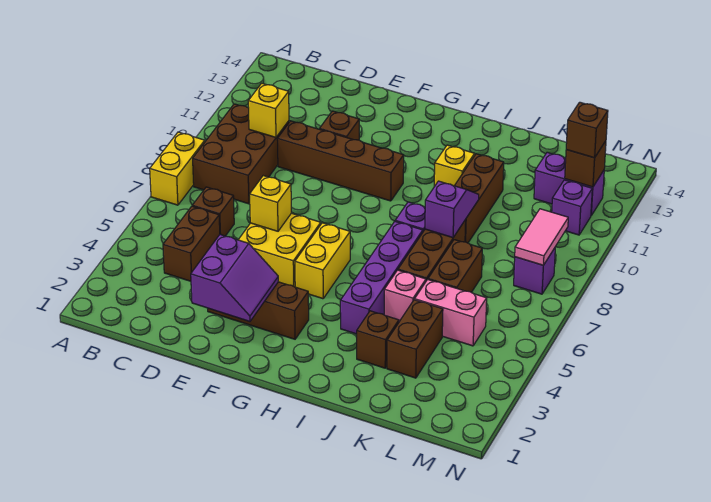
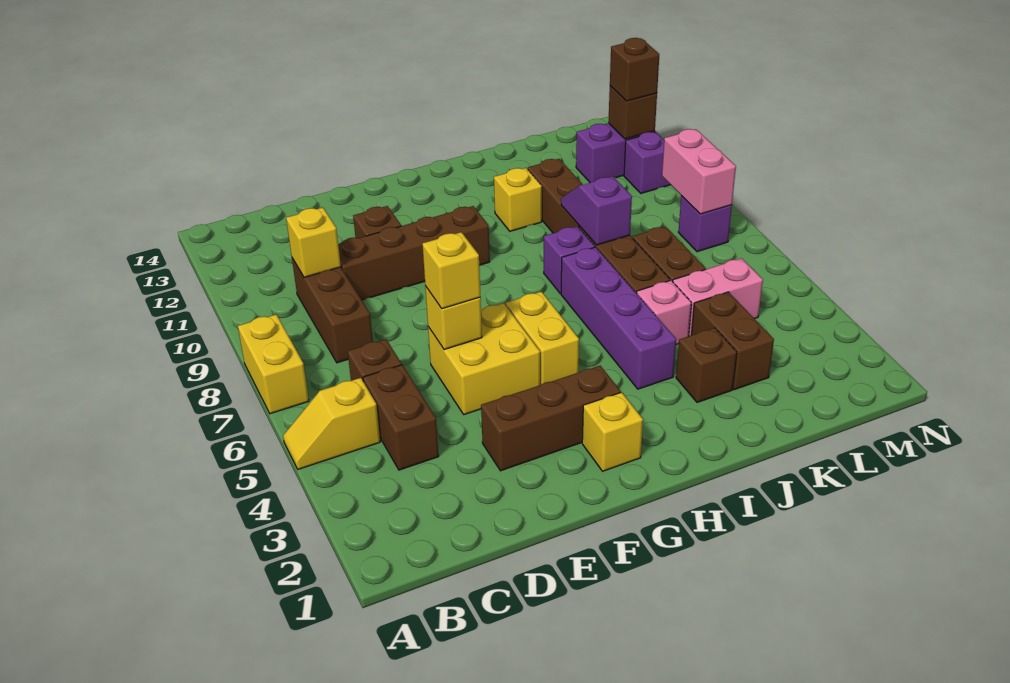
none -> yellow slope A5:B5 level 1 top B
brown brick B8:C10 level 1 -> brown brick C8:C10 level 1
purple slope E2:F3 level 2 top E -> none
none -> yellow brick E6 level 3
none -> yellow brick G2 level 1
pink tile M8:M9 level 2 -> pink brick M8:M9 level 2

